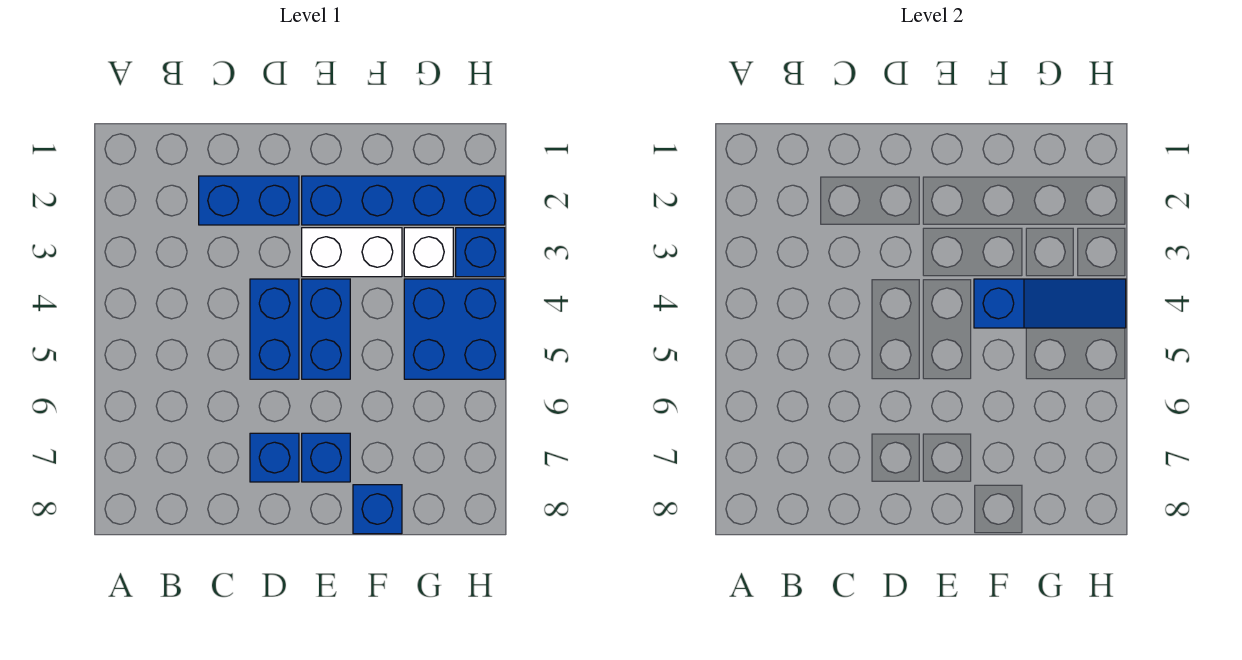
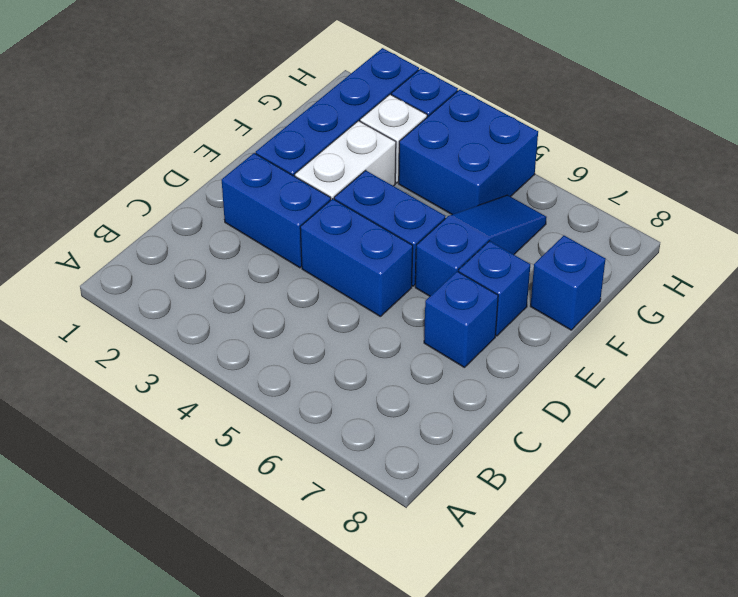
blue brick C2:D2 level 1 -> blue brick D2:D3 level 1
blue slope F4:H4 level 2 top F -> blue slope E6:G6 level 1 top E

